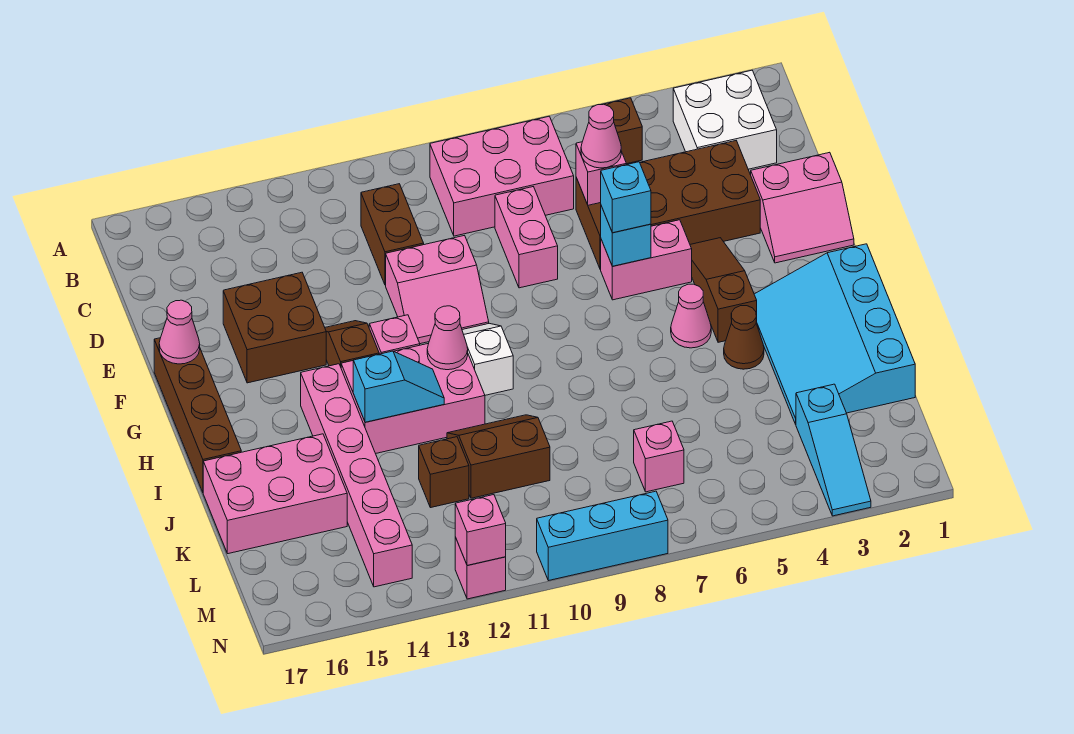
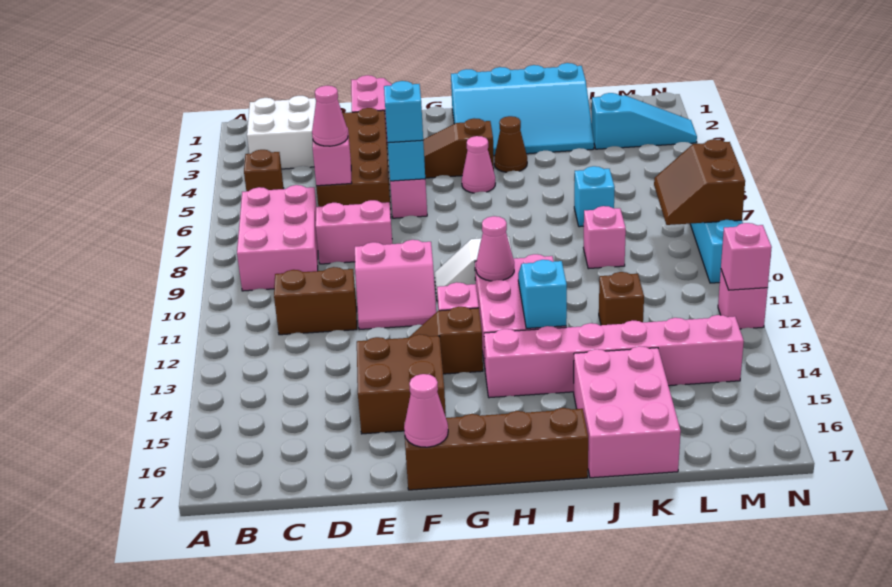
pink slope E10:F11 level 1 top E -> pink slope E10:F11 level 1 top 10
brown slope J10:K11 level 1 top K -> brown slope M8:N9 level 2 top N
none -> cyan brick K7 level 1
pink brick L7 level 1 -> pink brick K9 level 1

